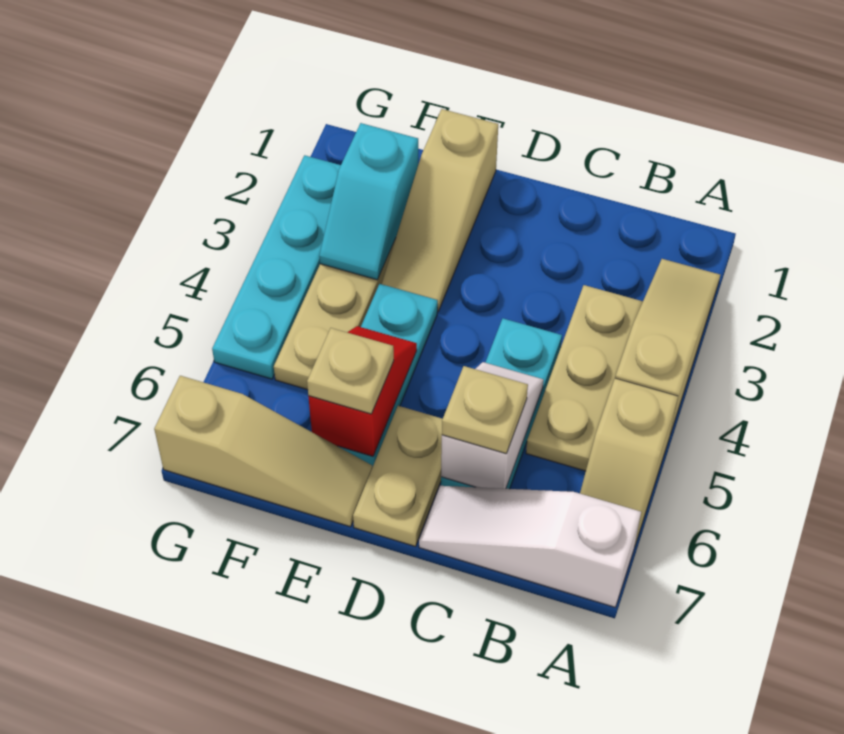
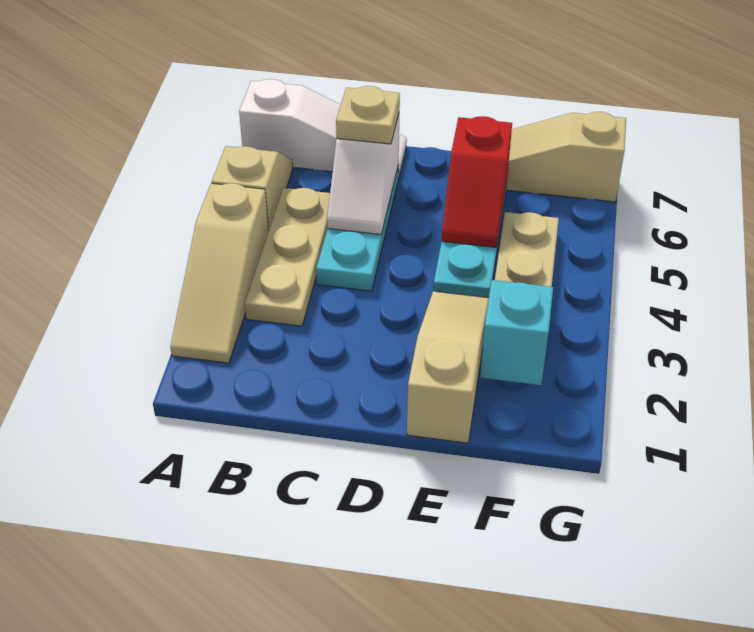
tan plate D6:D7 level 1 -> none
tan plate E6 level 3 -> none
cyan plate G2:G5 level 1 -> none

